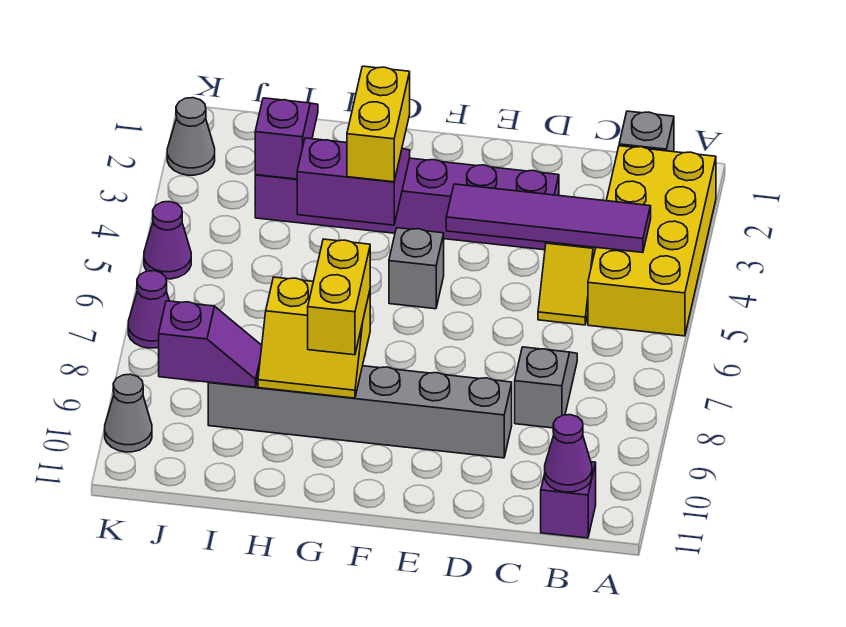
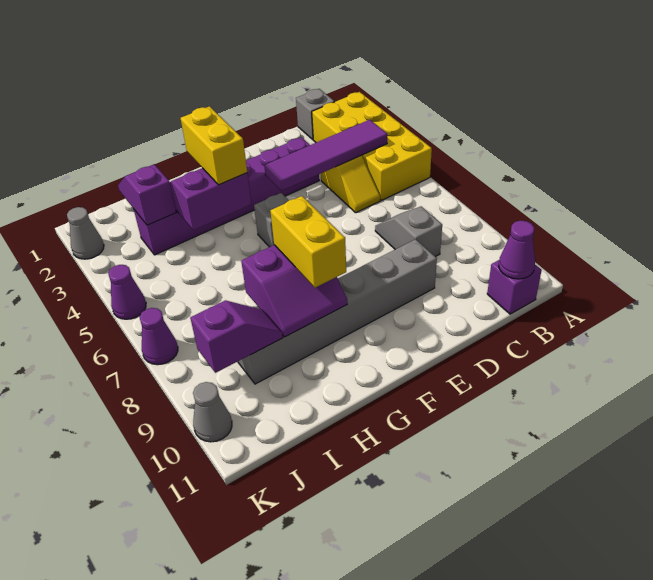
yellow slope G8:H9 level 2 top 8 -> purple slope G8:H9 level 2 top 8

